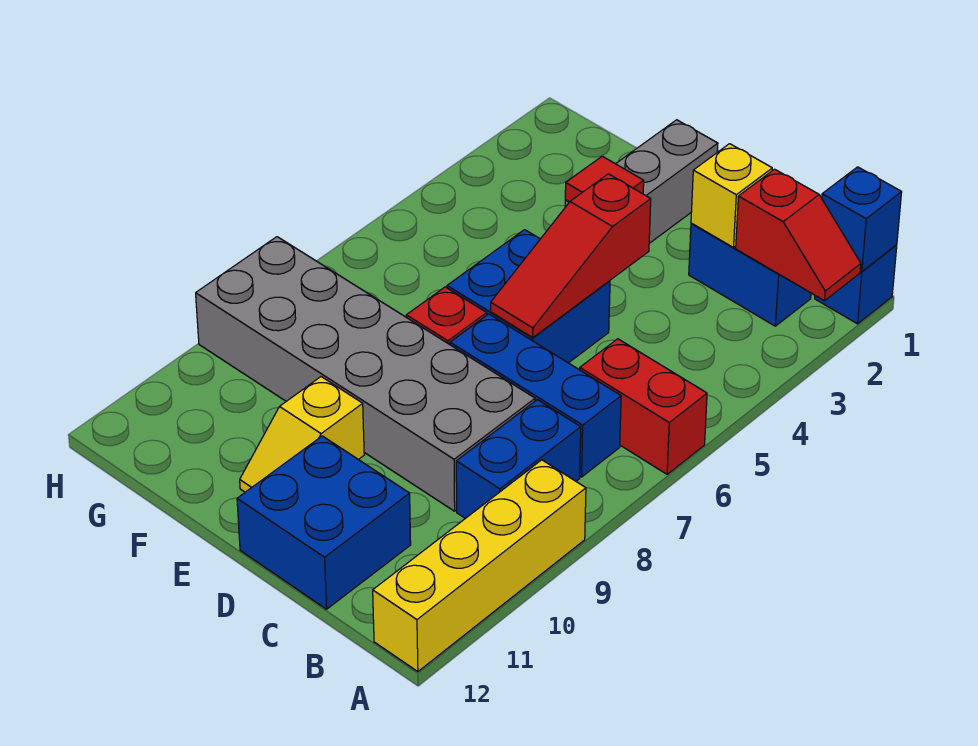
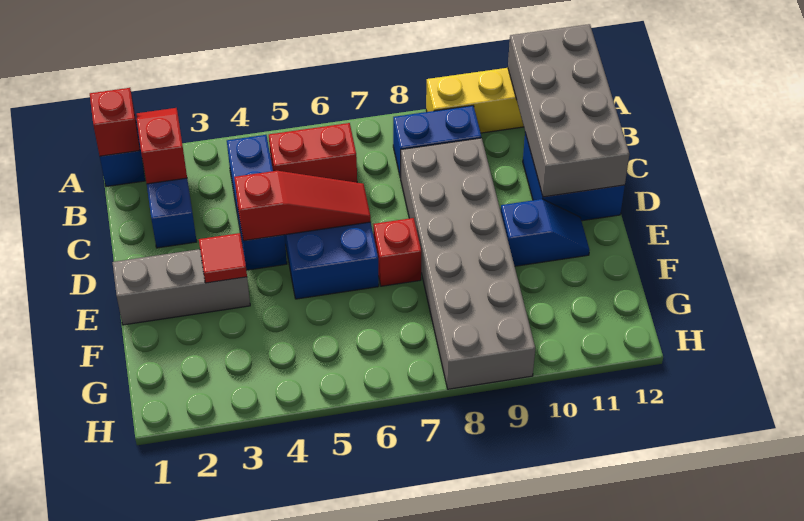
blue brick A1 level 2 -> red brick A1 level 2
red brick A6:B6 level 1 -> red brick B5:B6 level 1
none -> grey brick A11:D12 level 2
blue brick B7:D7 level 1 -> blue brick B4:D4 level 1
yellow brick C2 level 2 -> none
yellow slope E10:E11 level 1 top 10 -> blue slope E10:E11 level 1 top 10

